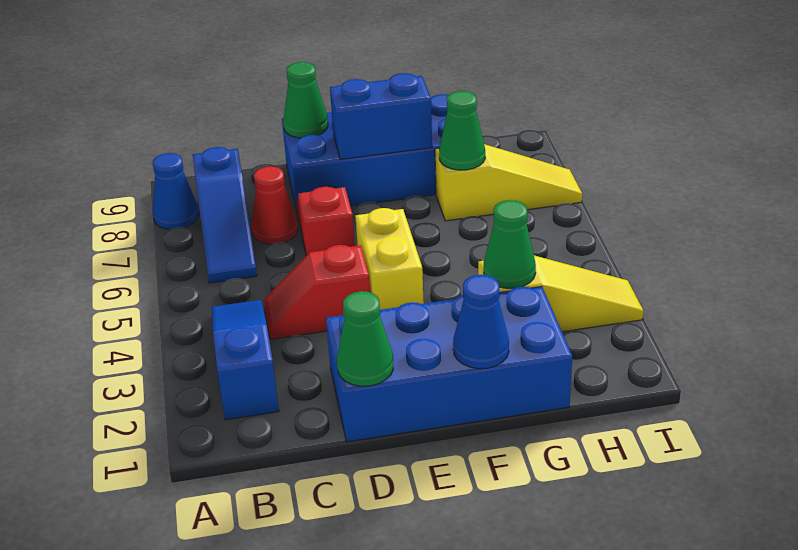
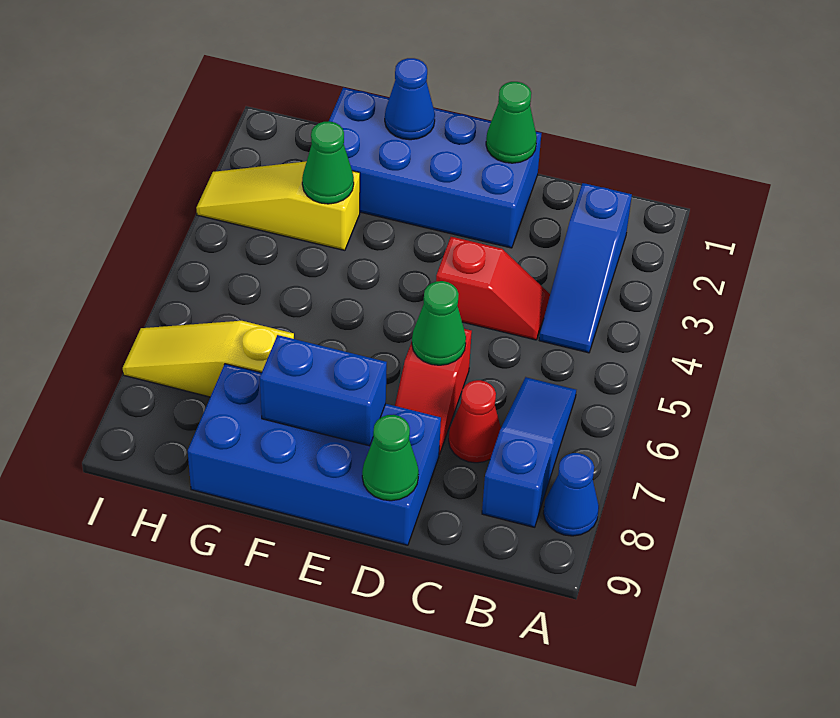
yellow brick E4:E5 level 1 -> none
green cone G7 level 2 -> green cone D6 level 2

